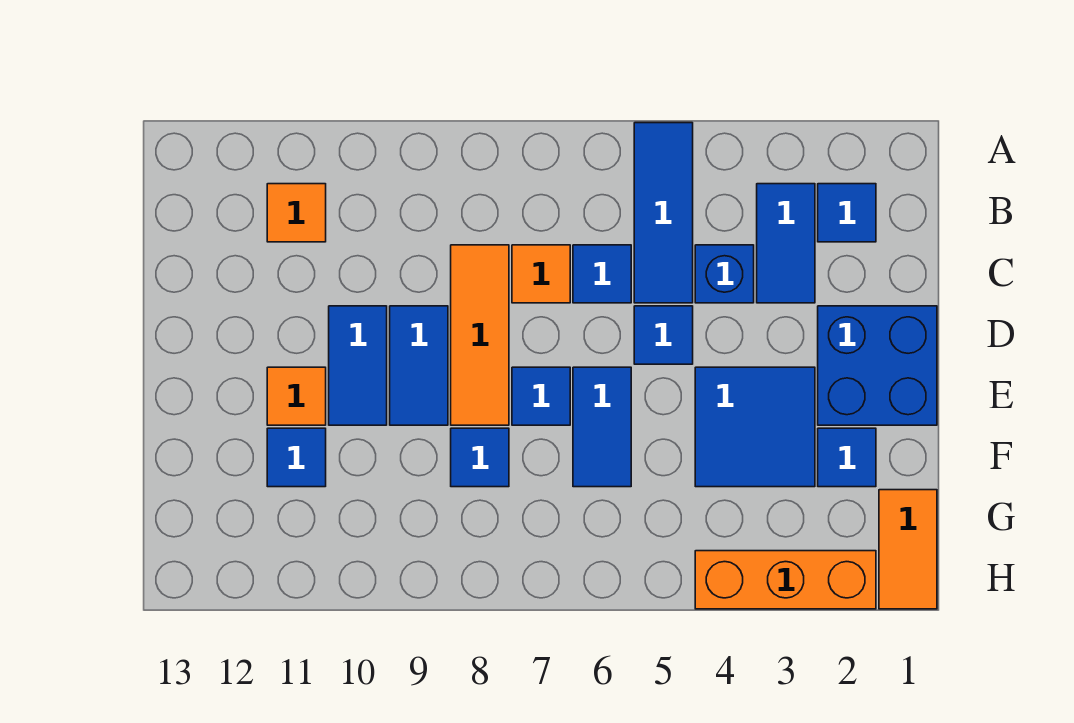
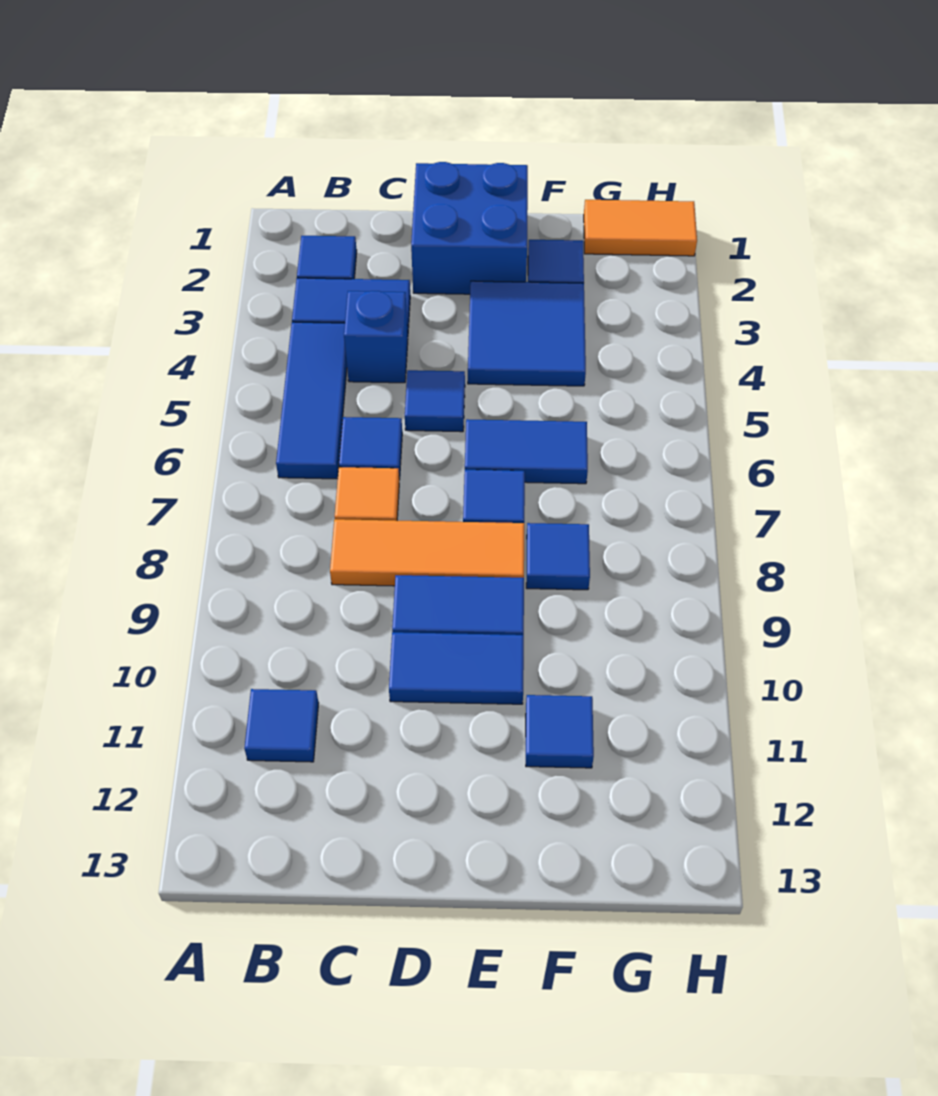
blue tile A5:C5 level 1 -> blue tile B4:B6 level 1
orange tile B11 level 1 -> blue tile B11 level 1
orange tile E11 level 1 -> none
orange brick H2:H4 level 1 -> none

